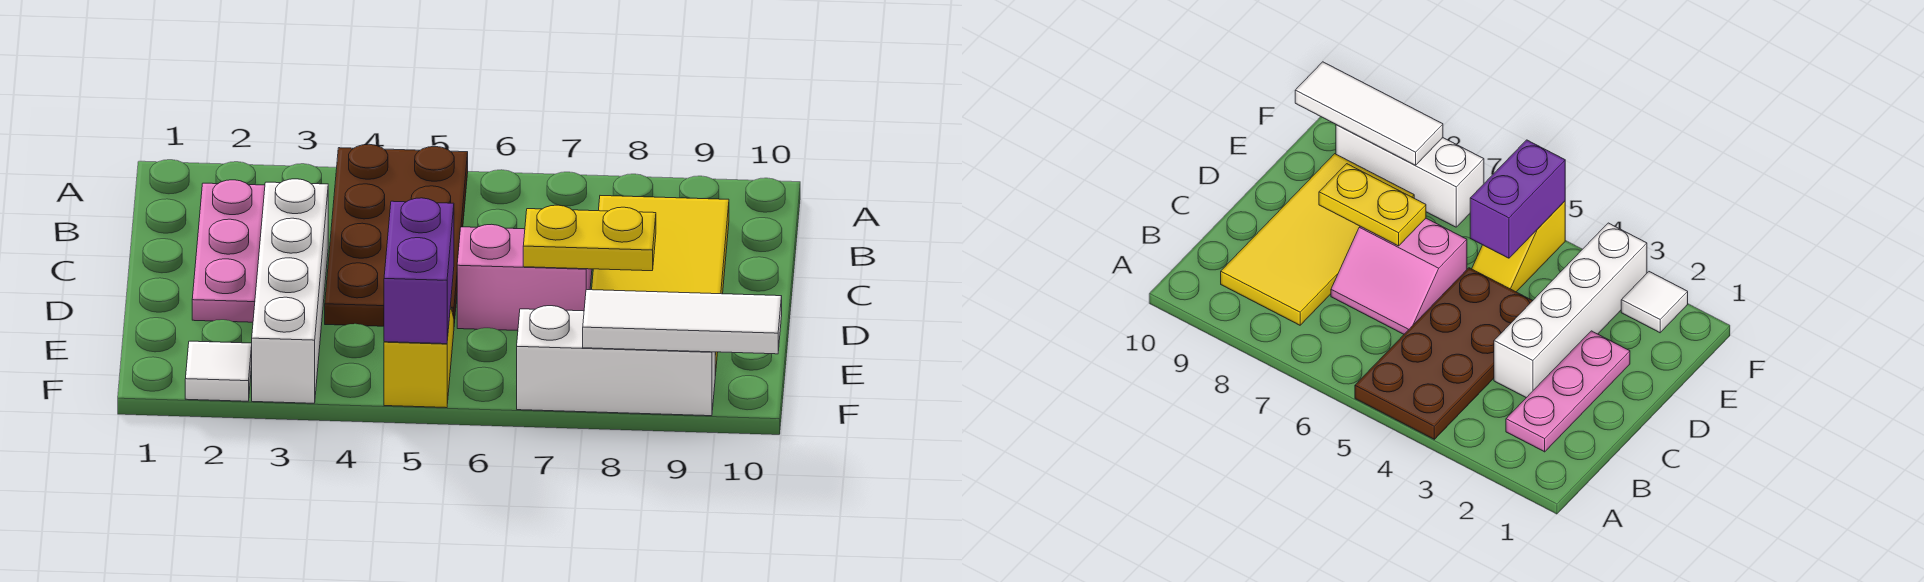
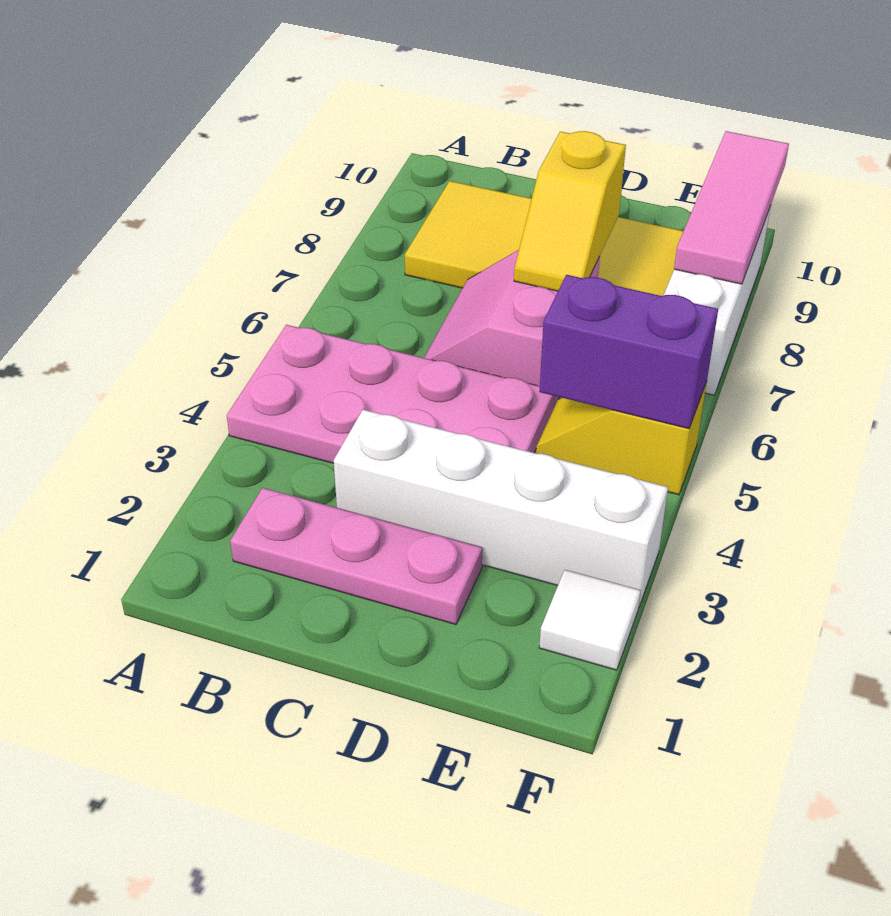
brown plate A4:D5 level 1 -> pink plate A4:D5 level 1
yellow plate D7:D8 level 2 -> yellow slope D7:D8 level 2 top 8
white tile F8:F10 level 2 -> pink tile F8:F10 level 2

